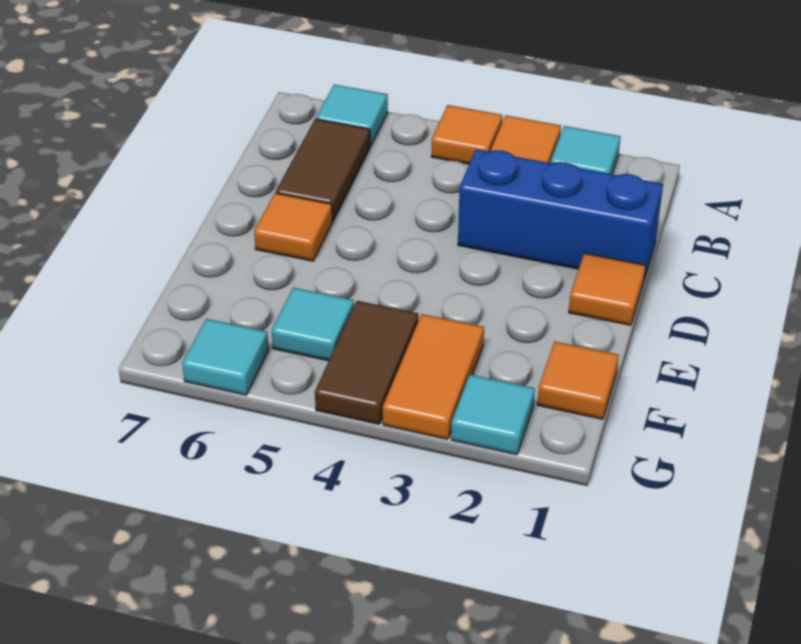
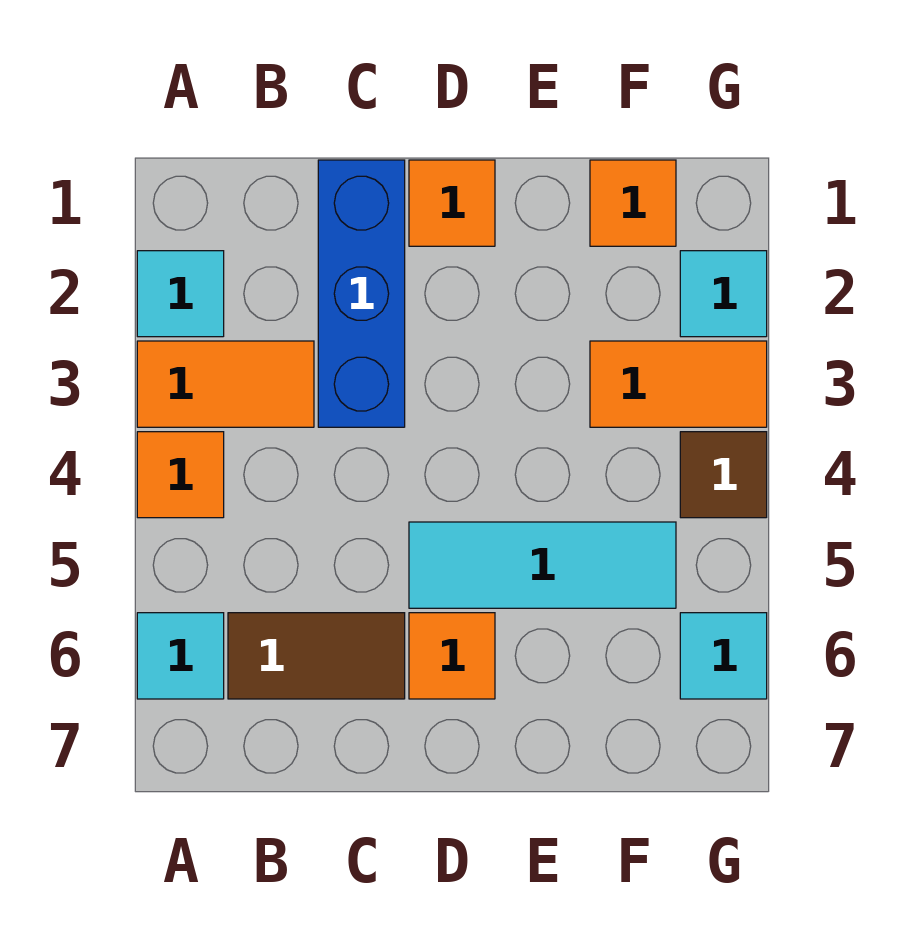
brown tile F4:G4 level 1 -> brown tile G4 level 1
cyan tile F5 level 1 -> cyan tile D5:F5 level 1

